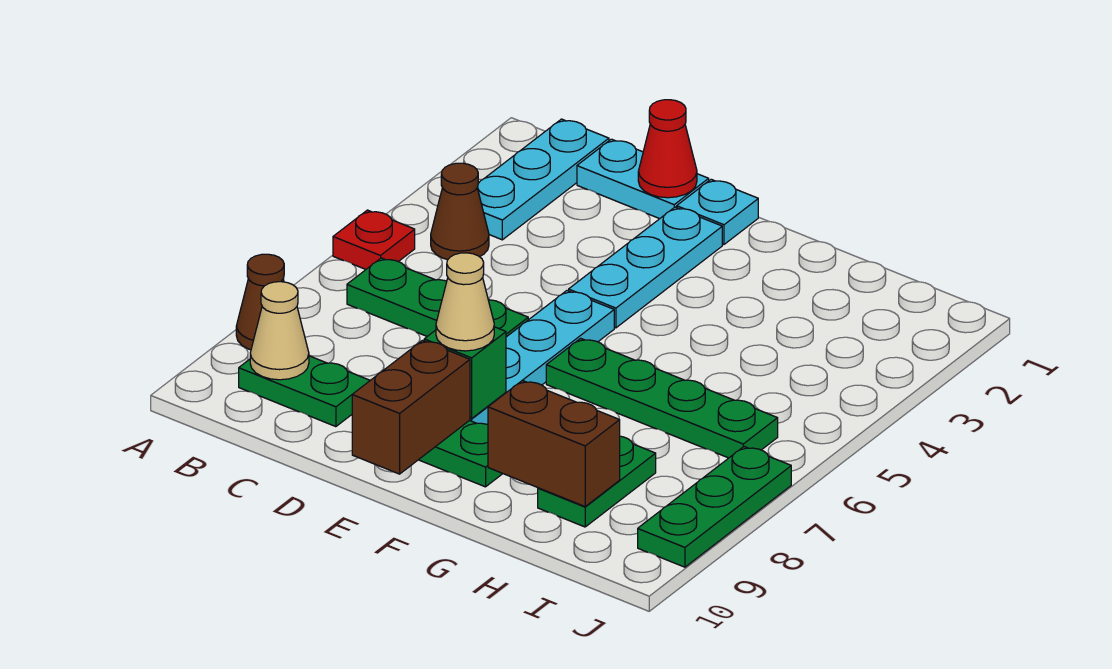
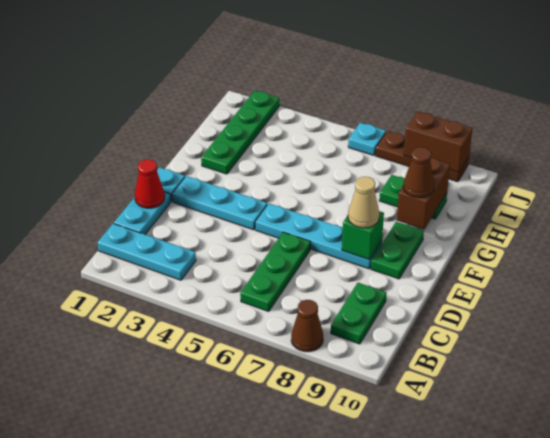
red plate A5 level 1 -> none
brown cone B4 level 1 -> brown cone G9 level 3
tan cone B9 level 2 -> none
brown brick E9:E10 level 2 -> brown brick J8:J9 level 2
green plate F6:I6 level 1 -> green plate G2:J2 level 1
none -> cyan plate J6 level 1
green plate J7:J9 level 1 -> brown plate J7:J9 level 1

